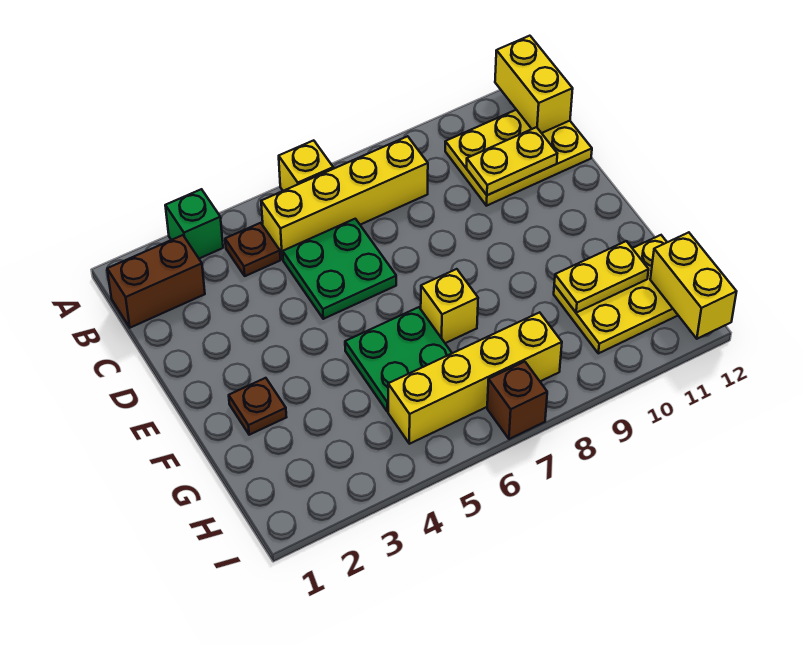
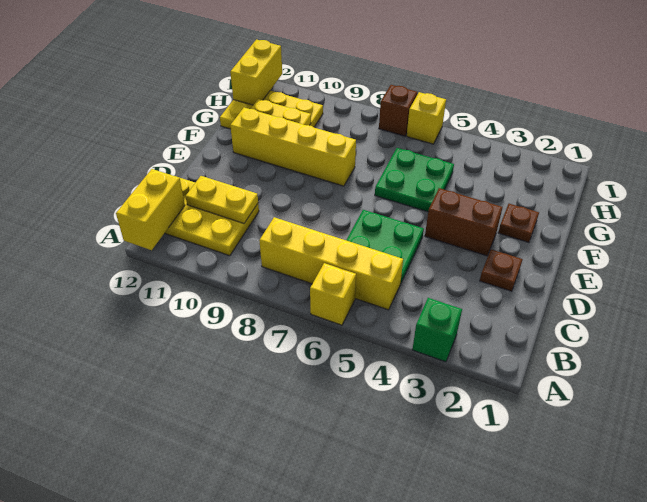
brown brick B1:B2 level 1 -> brown brick E3:E4 level 1
brown plate B4 level 1 -> brown plate D2 level 1
yellow brick F7 level 1 -> yellow brick I6 level 1
yellow brick H5:H8 level 1 -> yellow brick F8:F11 level 1

